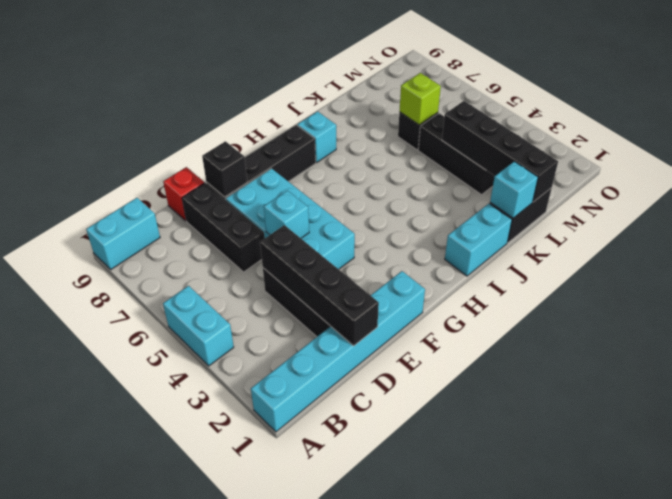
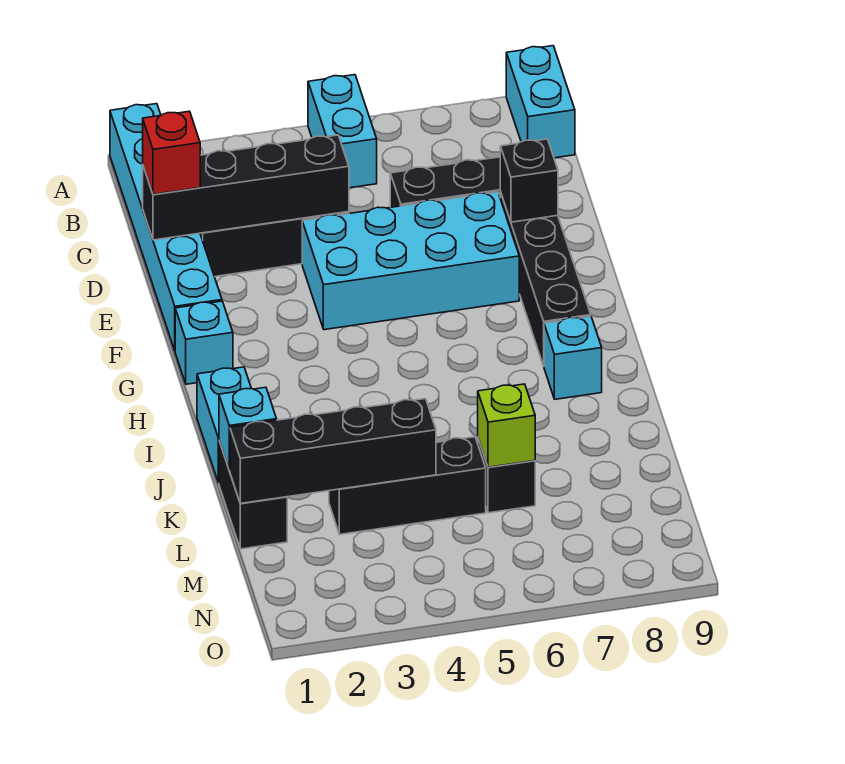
cyan brick A4:A5 level 1 -> cyan brick A5:B5 level 1
red brick D9 level 1 -> red brick D1 level 3
cyan brick E5 level 2 -> cyan brick G1 level 1

